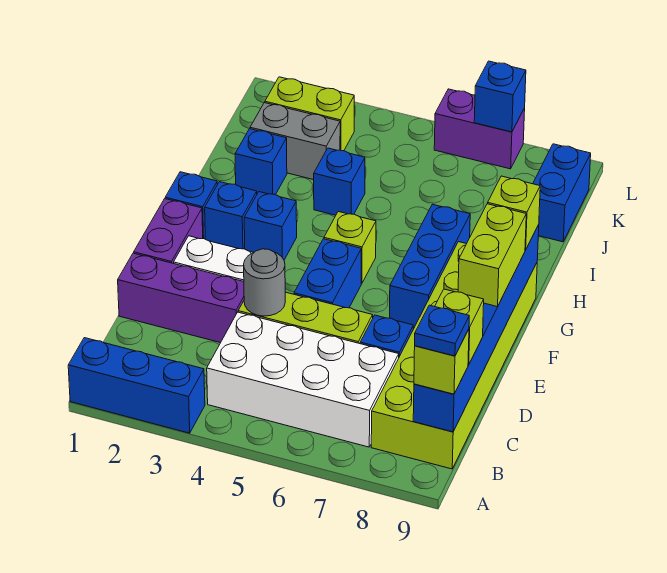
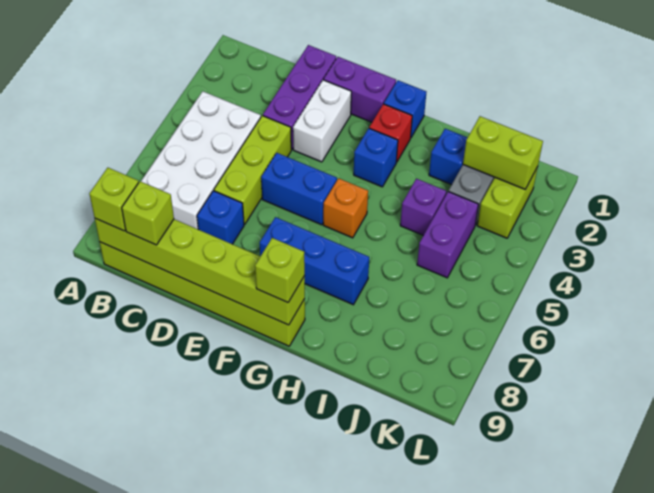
blue brick A1:A3 level 1 -> none
lime brick B8:G9 level 1 -> lime brick B9:G9 level 1
blue brick B9:G9 level 2 -> lime brick B9:G9 level 2
blue plate B9 level 4 -> none
grey round brick D4 level 2 -> none
lime brick E9:F9 level 3 -> lime brick J2:K2 level 2
blue brick G2 level 1 -> red brick G2 level 1
lime brick G5 level 1 -> orange brick G5 level 1
blue brick I4 level 1 -> purple brick I4 level 1
blue brick J9:K9 level 1 -> none
purple brick L6:L7 level 1 -> purple brick J4:J5 level 1
blue brick L7 level 2 -> none

